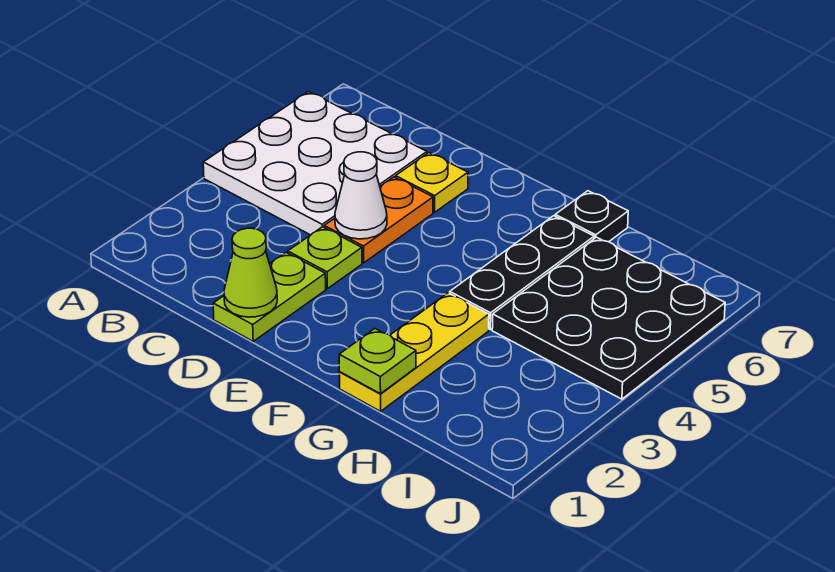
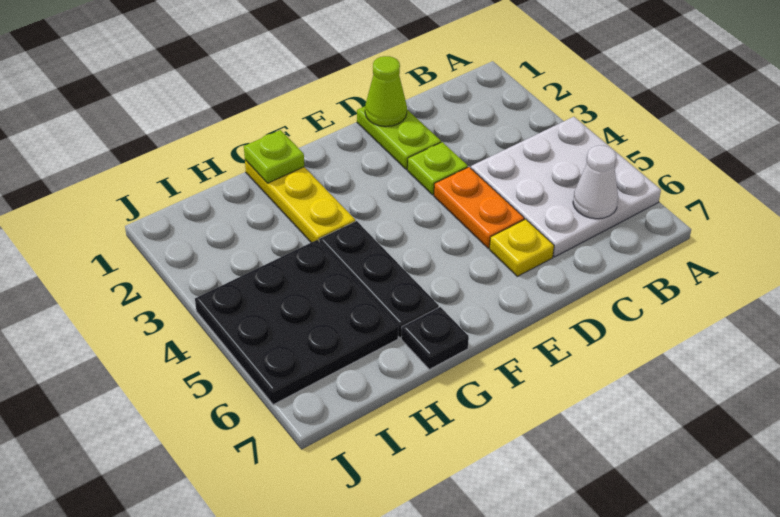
white cone D4 level 2 -> white cone B6 level 2

